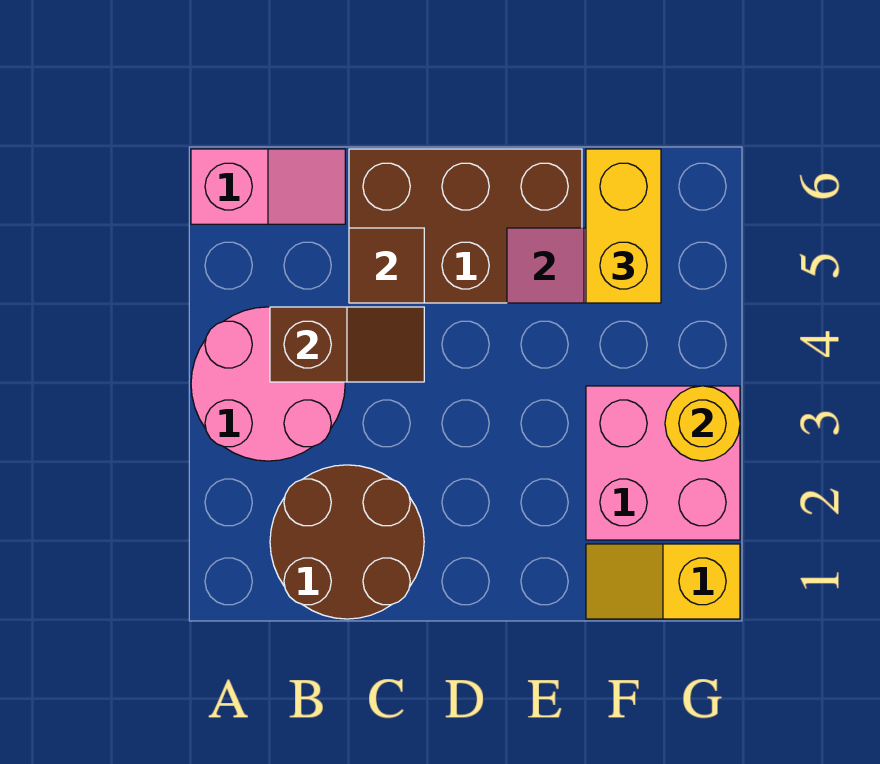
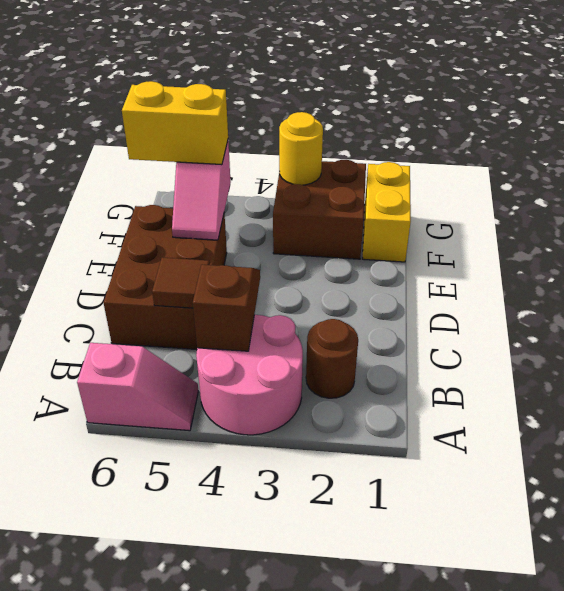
pink slope A6:B6 level 1 top A -> pink slope A5:A6 level 1 top 6
brown round brick B1:C2 level 1 -> brown round brick B2 level 1
yellow slope F1:G1 level 1 top G -> yellow brick F1:G1 level 1
pink brick F2:G3 level 1 -> brown brick F2:G3 level 1

